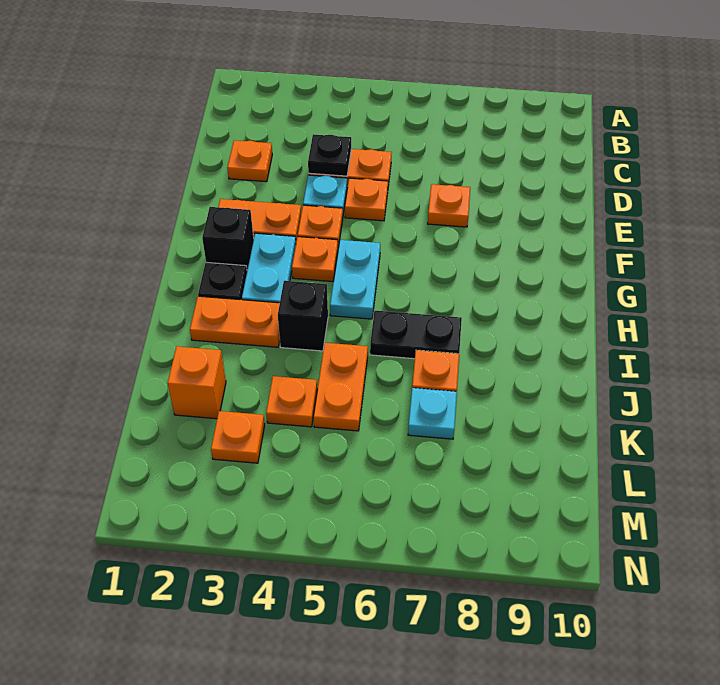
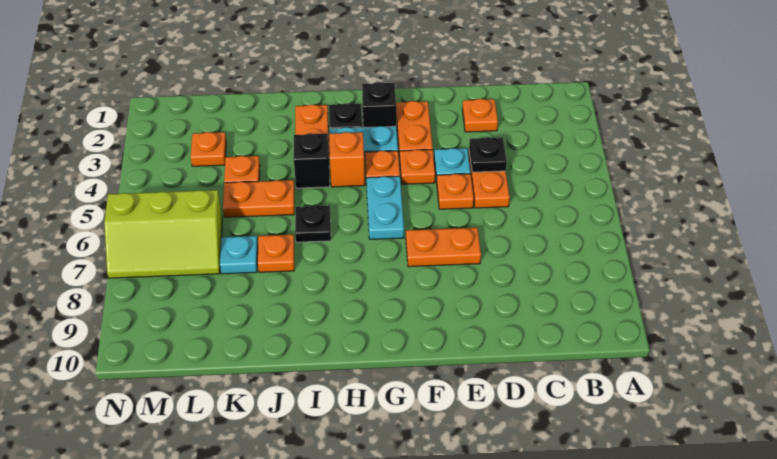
orange plate E7 level 1 -> orange plate E7:F7 level 1
cyan plate G5:H5 level 1 -> cyan plate G5:G6 level 1
black plate I6:I7 level 1 -> black plate I6 level 1
orange brick K2 level 1 -> orange brick H4 level 1
none -> lime slope L6:N7 level 1 top 6

